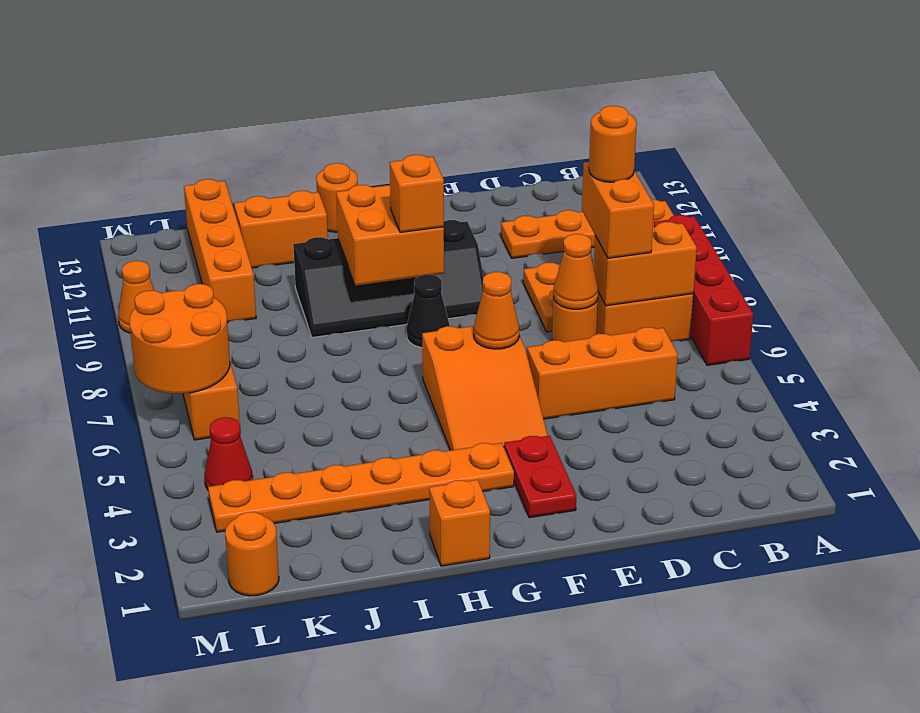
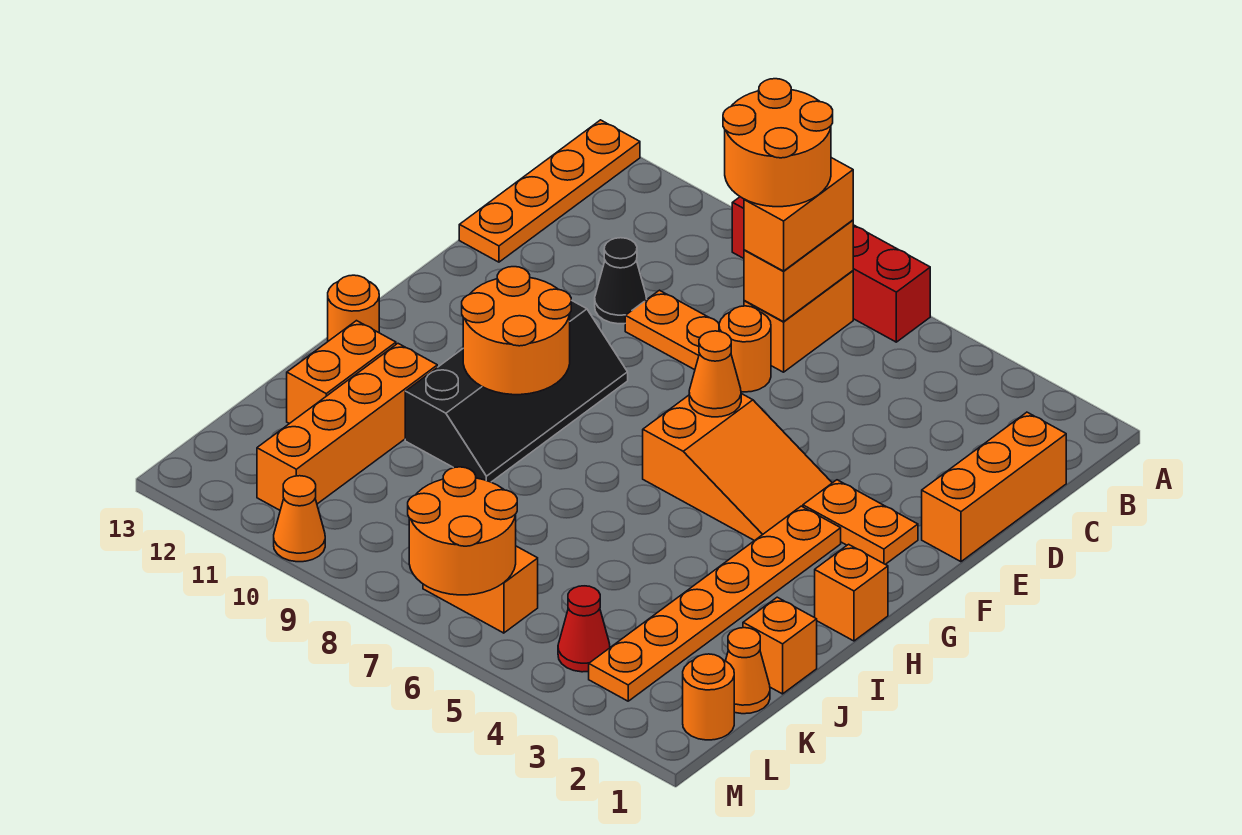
orange plate A11:D11 level 1 -> orange plate A13:D13 level 1
orange brick C5:E5 level 1 -> orange brick C1:E1 level 1
orange brick C7:C8 level 3 -> orange brick B7:C7 level 3
orange round brick C8 level 4 -> orange round brick B7:C8 level 4
orange cone D7 level 2 -> orange cone K1 level 1
red plate F2:F3 level 1 -> orange plate F2:F3 level 1
black cone G8 level 1 -> black cone D10 level 1
orange brick G9:H10 level 2 -> orange round brick G9:H10 level 2
orange brick G9 level 3 -> orange brick J1 level 1
orange brick K10:K13 level 1 -> orange brick I11:L11 level 1

